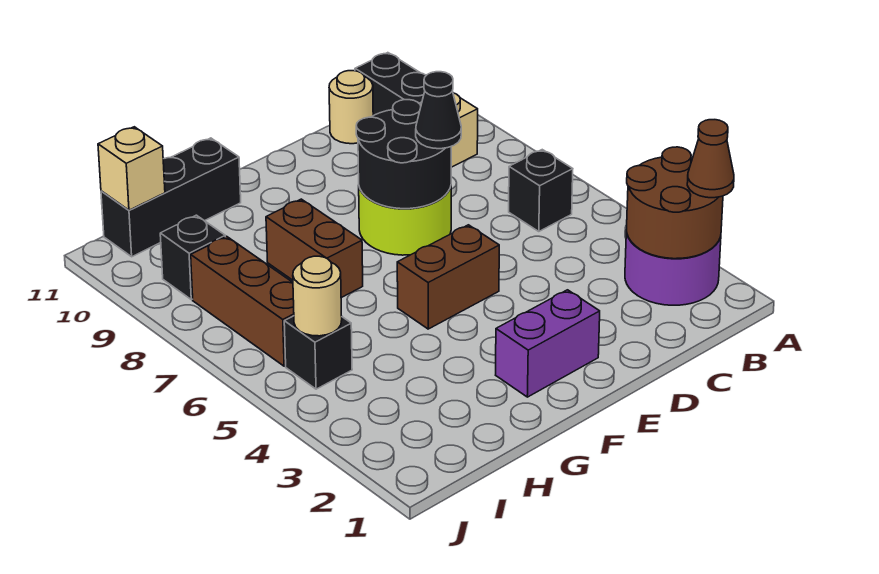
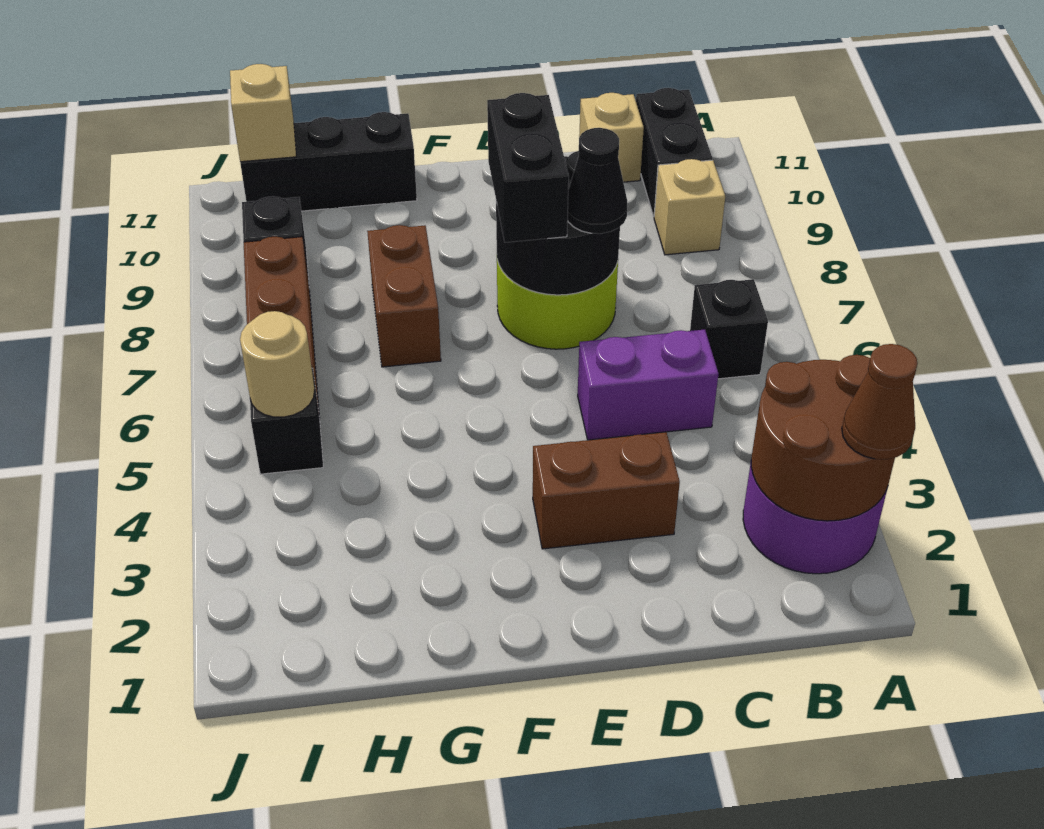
tan round brick C11 level 1 -> tan brick C11 level 1
purple brick E2:F2 level 1 -> purple brick C5:D5 level 1
brown brick E5:F5 level 1 -> brown brick D3:E3 level 1
none -> black brick E7:E8 level 3

